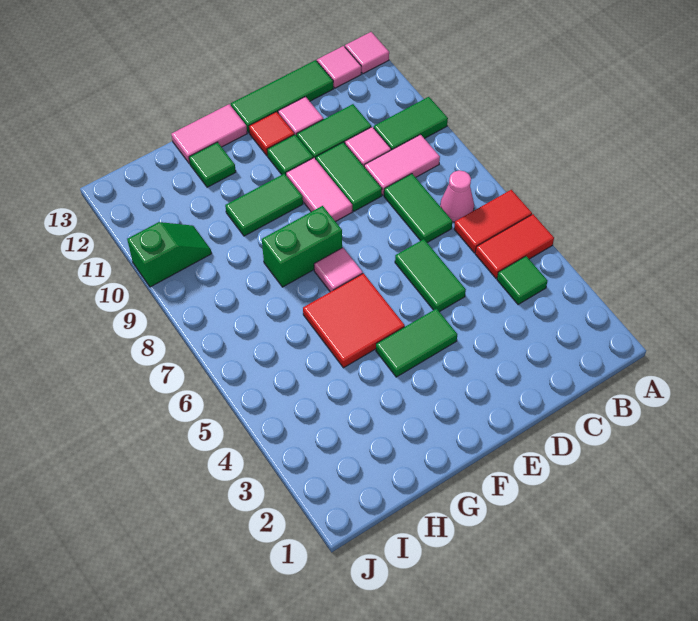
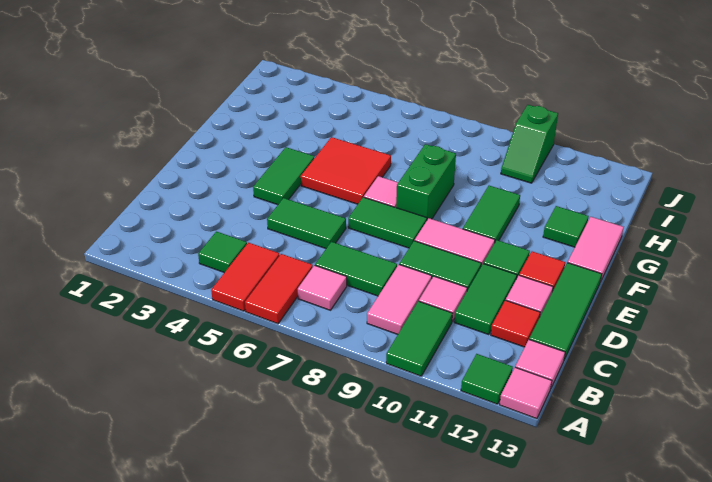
none -> green tile A12 level 1
pink cone B7 level 1 -> pink tile B7 level 1
none -> red tile C12 level 1
none -> green tile E7:E8 level 1

